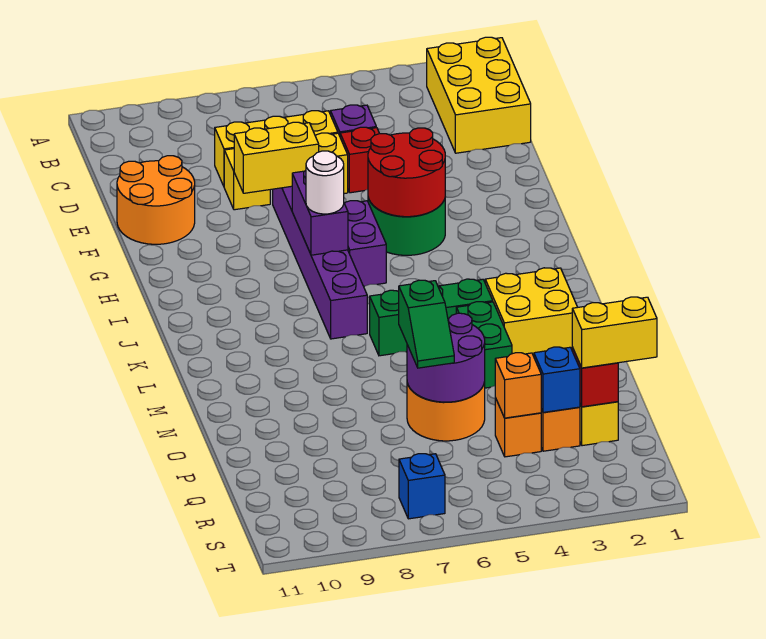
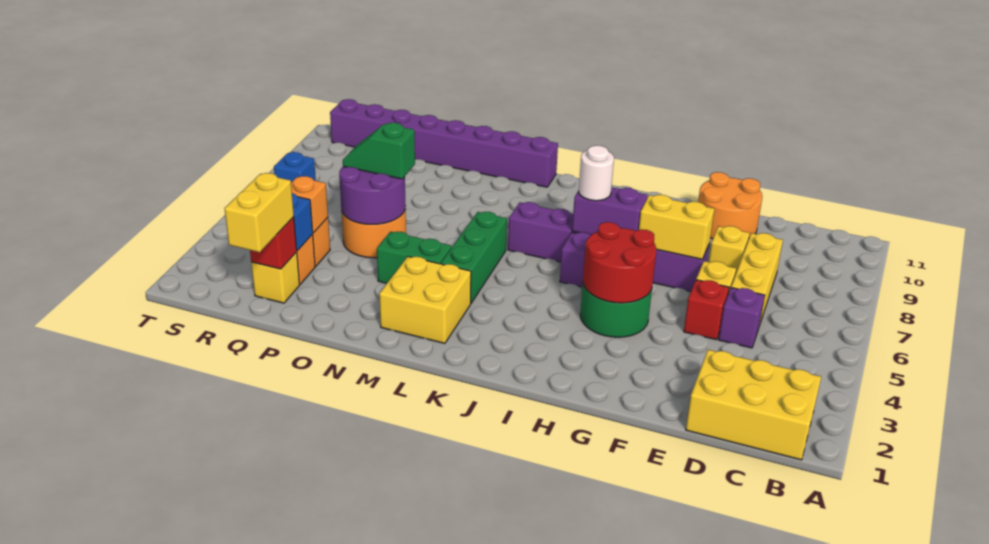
yellow brick F7:F8 level 2 -> yellow brick F7:G7 level 2
none -> purple brick L11:S11 level 1

